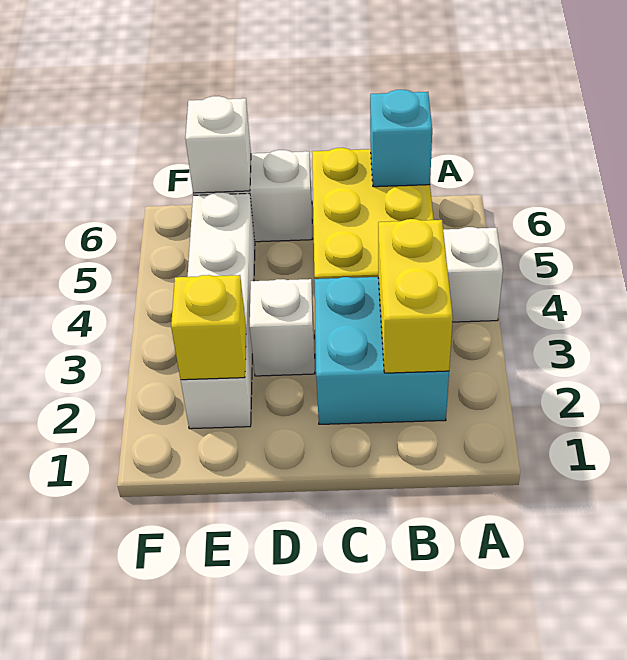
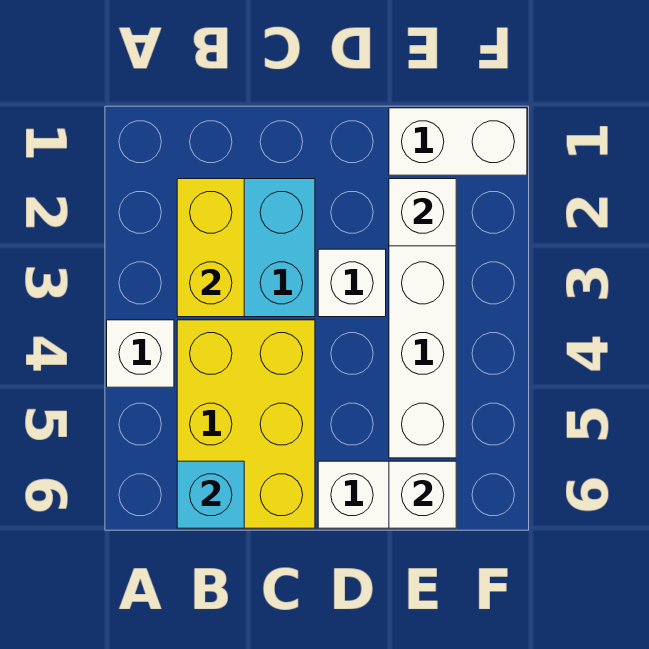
none -> white brick E1:F1 level 1
yellow brick E2 level 2 -> white brick E2 level 2

